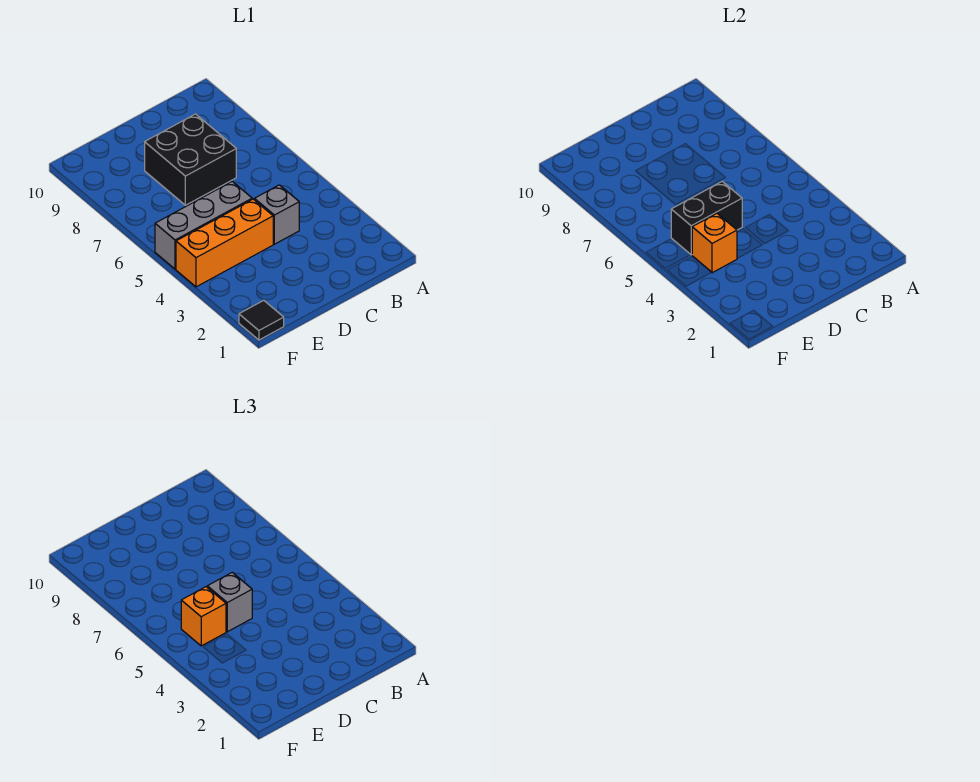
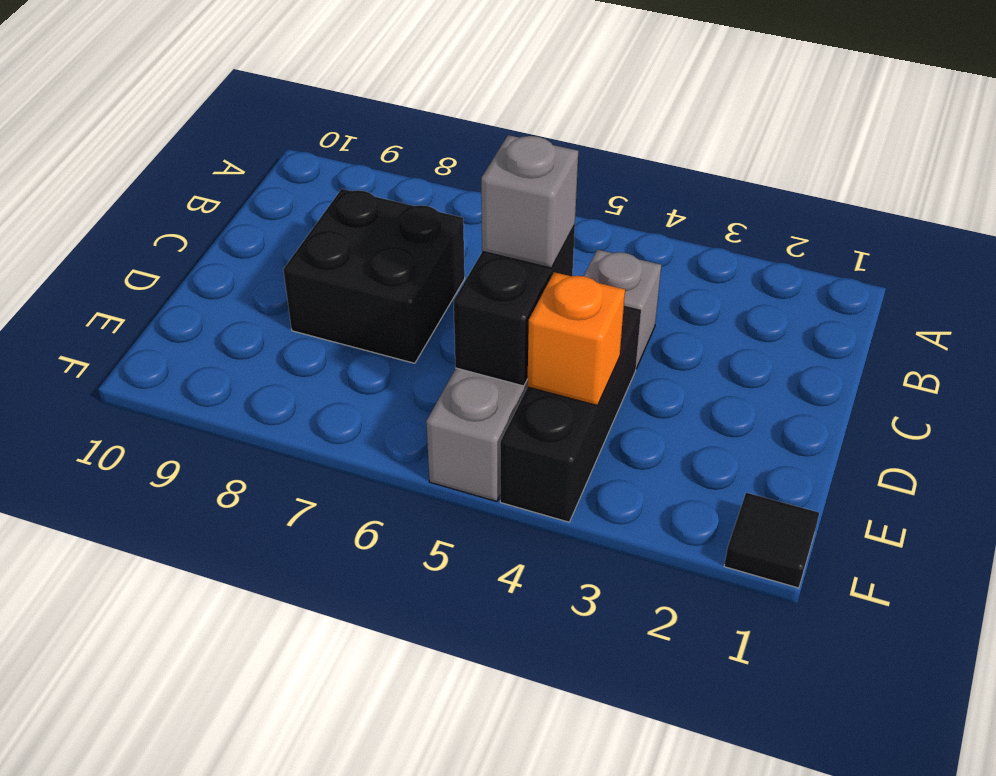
orange brick D4:F4 level 1 -> black brick D4:F4 level 1
orange brick E5 level 3 -> none

